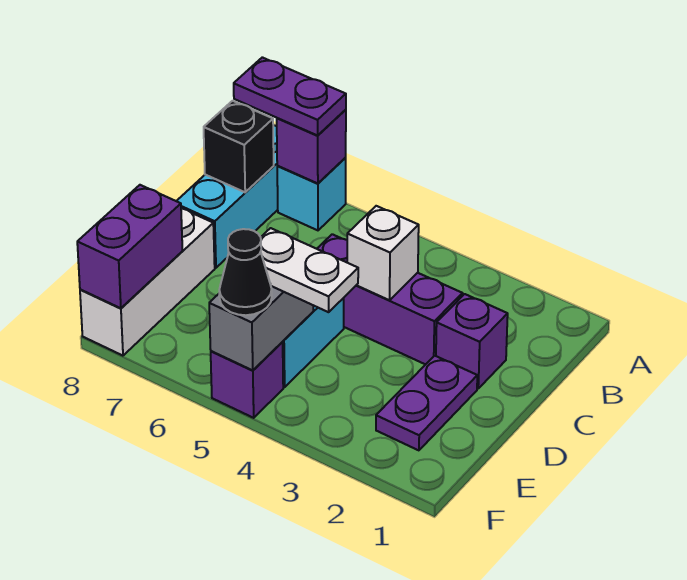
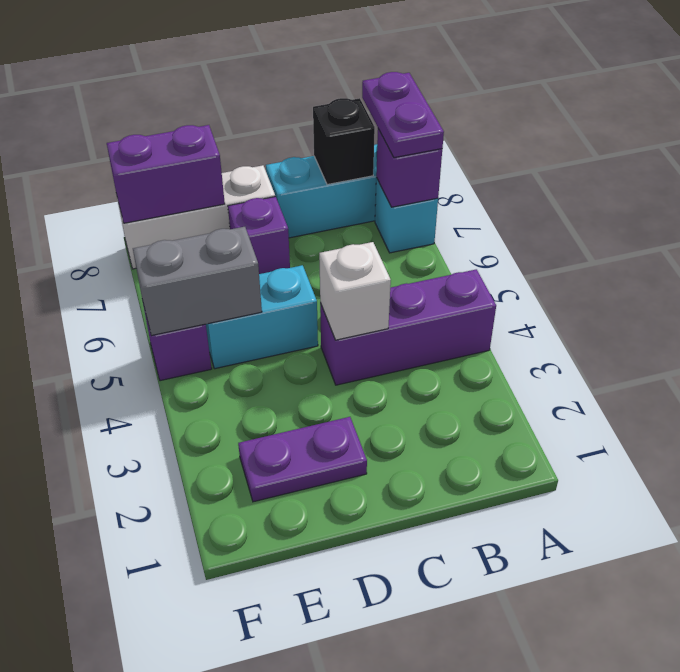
purple brick C2 level 1 -> purple brick D7 level 1
purple brick C3:C5 level 1 -> purple brick A4:C4 level 1
white plate E4:E5 level 3 -> none
black cone F5 level 3 -> none

